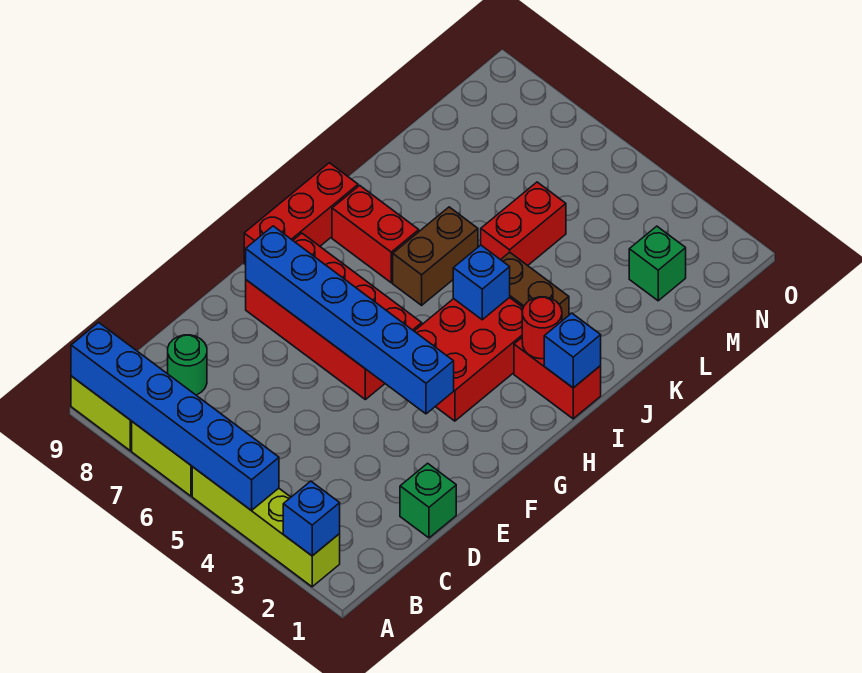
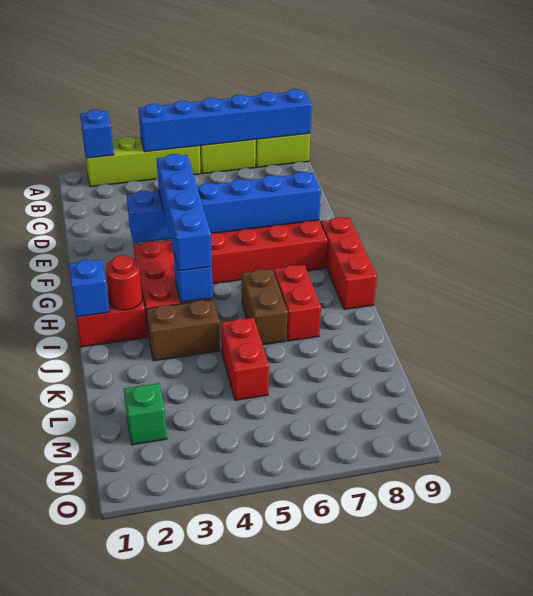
green round brick C8 level 1 -> none
green brick D1 level 1 -> none
none -> blue brick F4:I4 level 3
red brick I7:I8 level 1 -> red brick I7:J7 level 1

